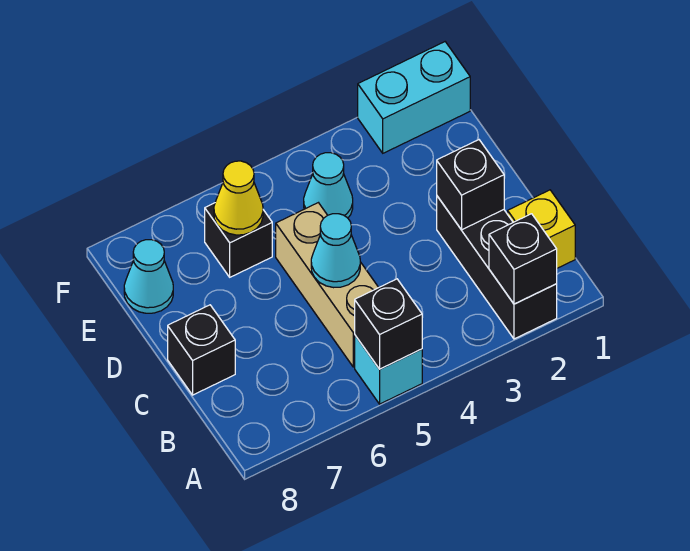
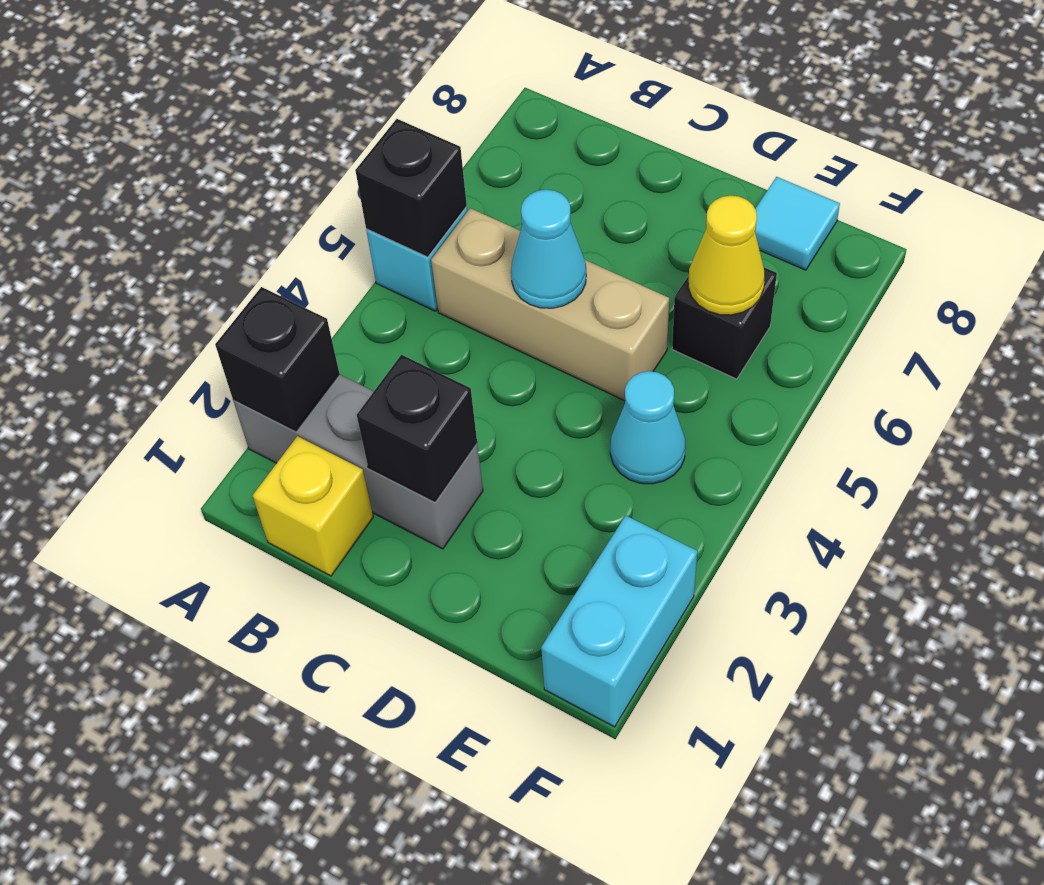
black brick A2:C2 level 1 -> grey brick A2:C2 level 1
black brick C8 level 1 -> none
cyan cone E8 level 1 -> cyan tile E8 level 1

